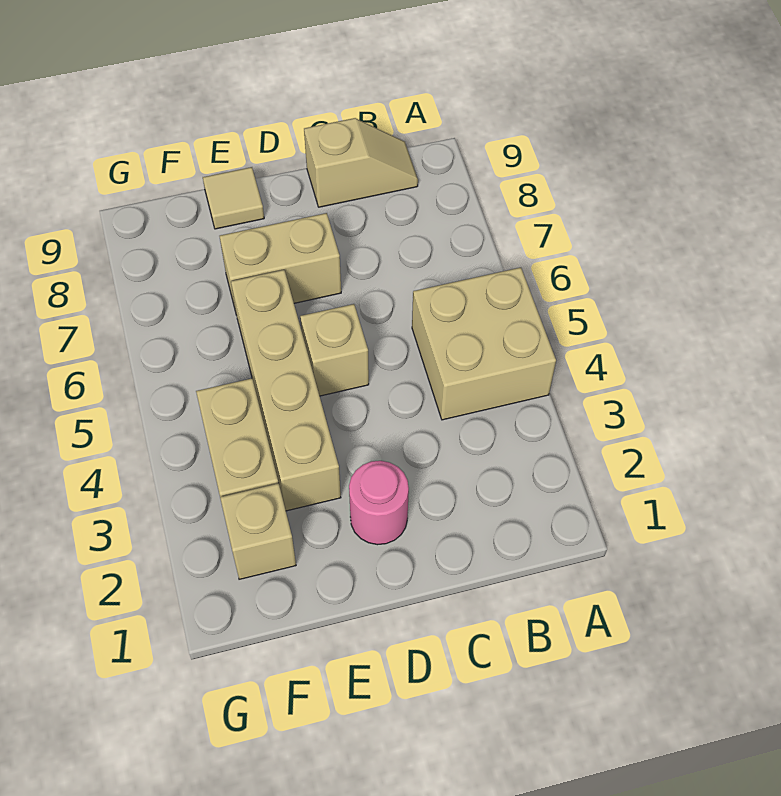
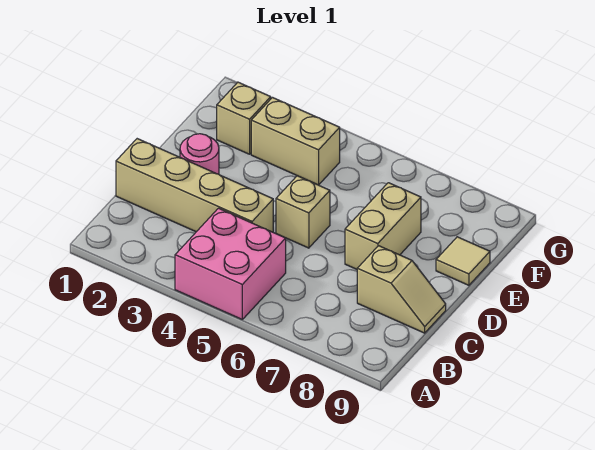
tan brick A4:B5 level 1 -> pink brick A4:B5 level 1
tan slope B9:C9 level 1 top C -> tan slope C8:C9 level 1 top 8
tan brick E3:E6 level 1 -> tan brick C1:C4 level 1

